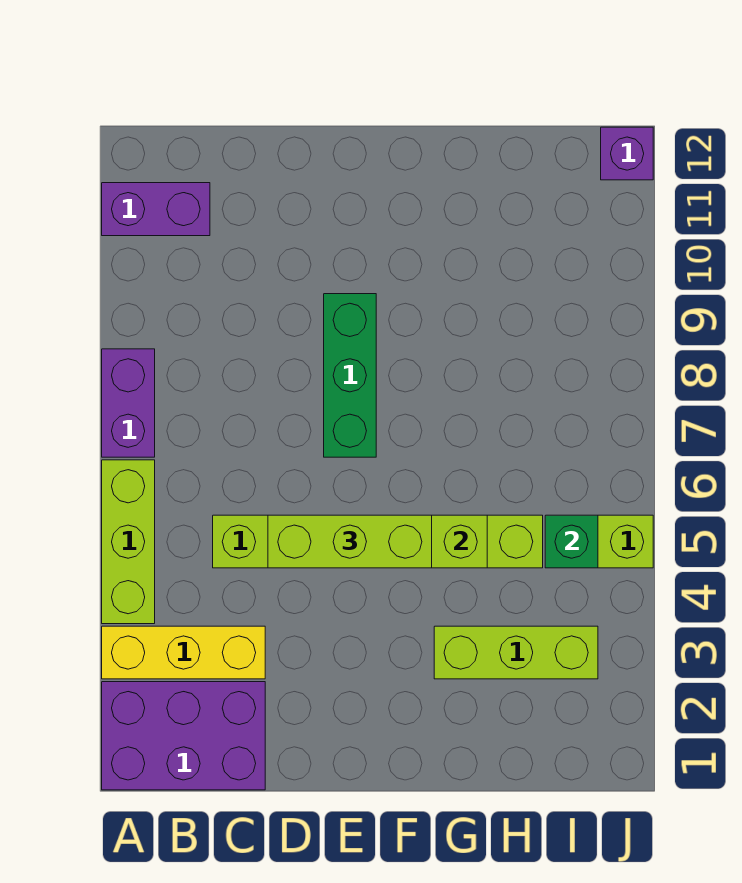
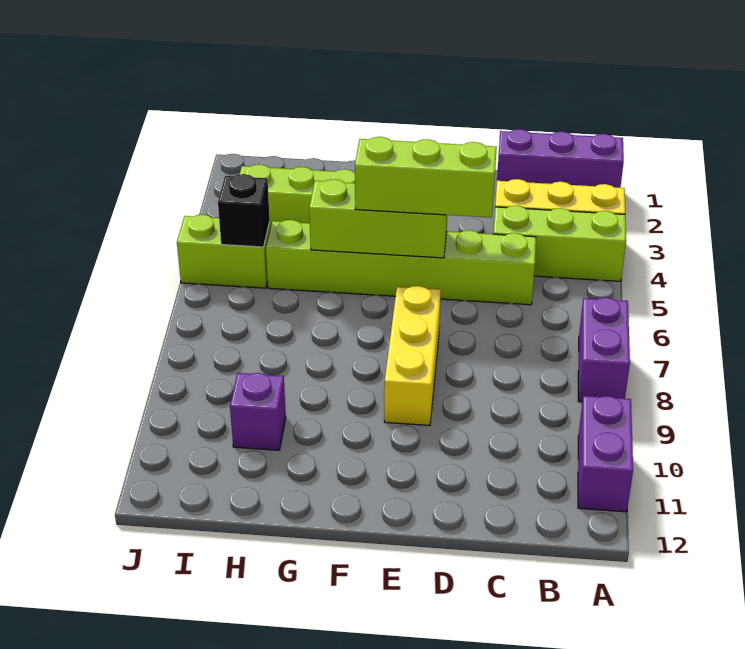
purple brick A1:C2 level 1 -> purple brick A1:C1 level 1
lime brick A4:A6 level 1 -> lime brick A4:C4 level 1
purple brick A11:B11 level 1 -> purple brick A10:A11 level 1
green brick E7:E9 level 1 -> yellow brick E7:E9 level 1
green brick I5 level 2 -> black brick I5 level 2
purple brick J12 level 1 -> purple brick H10 level 1

